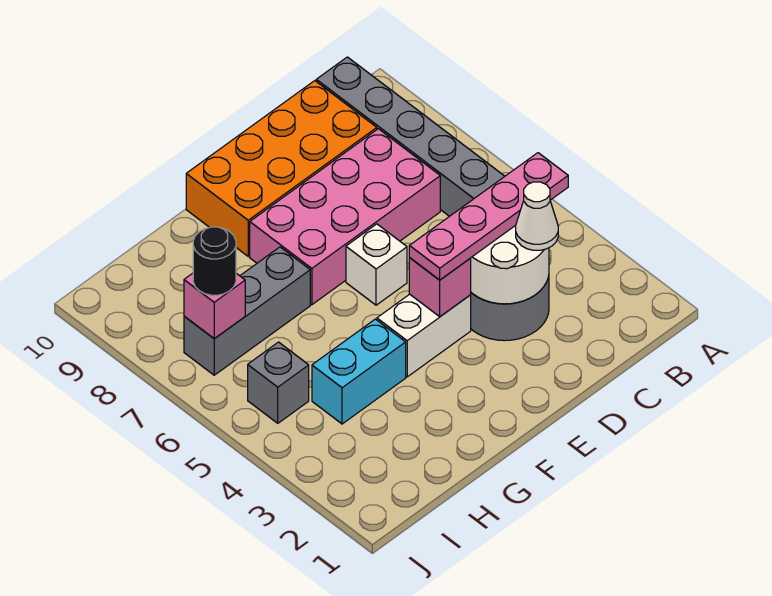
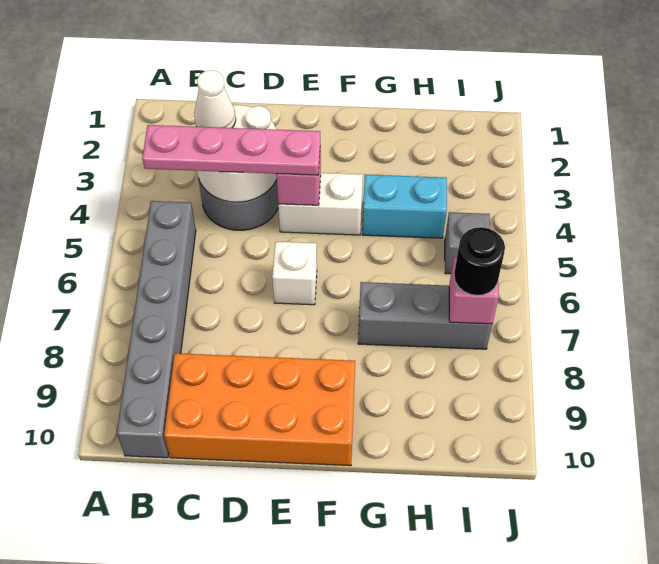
pink brick C7:F8 level 1 -> none

